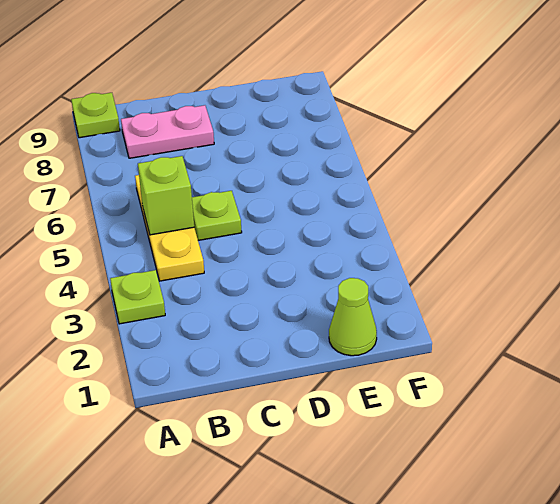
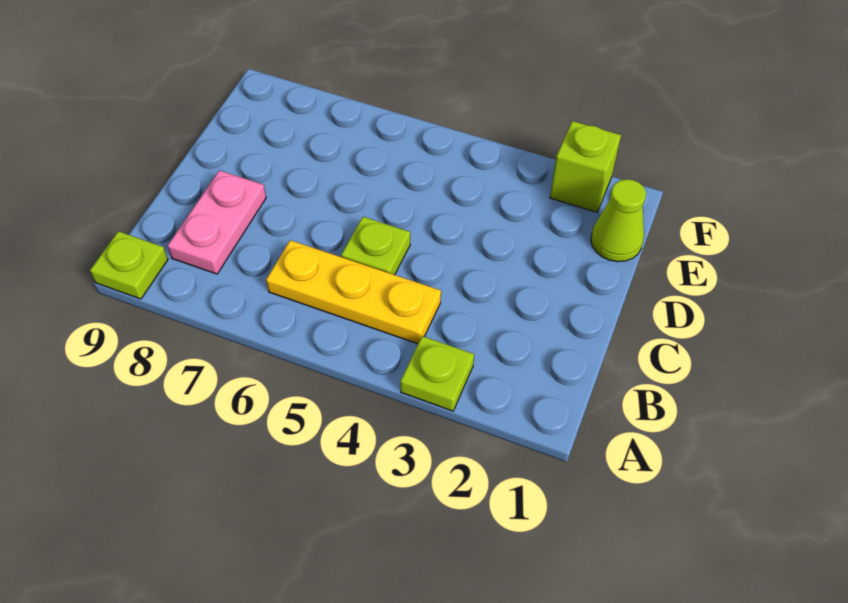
lime brick B5 level 2 -> lime brick F2 level 1

